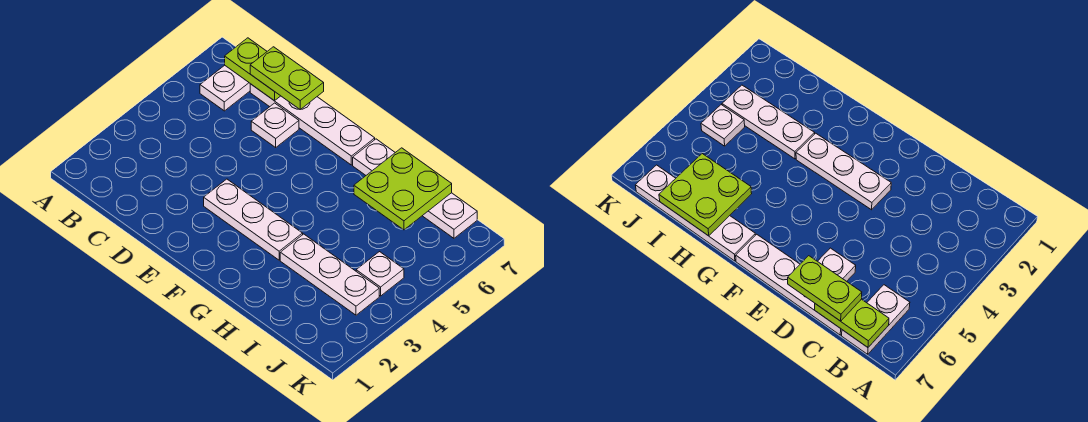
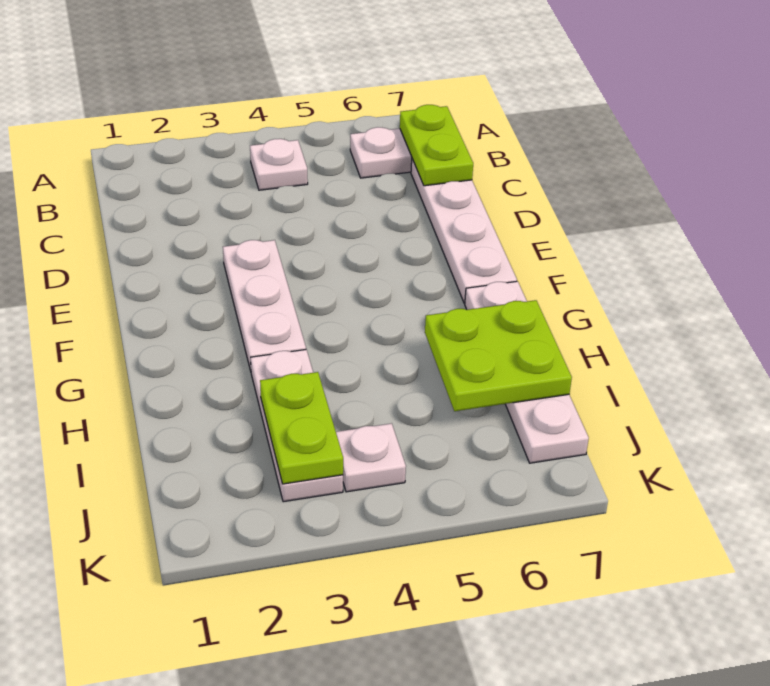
lime plate C7:D7 level 3 -> lime plate I3:J3 level 2
white plate D6 level 1 -> white plate B4 level 1

